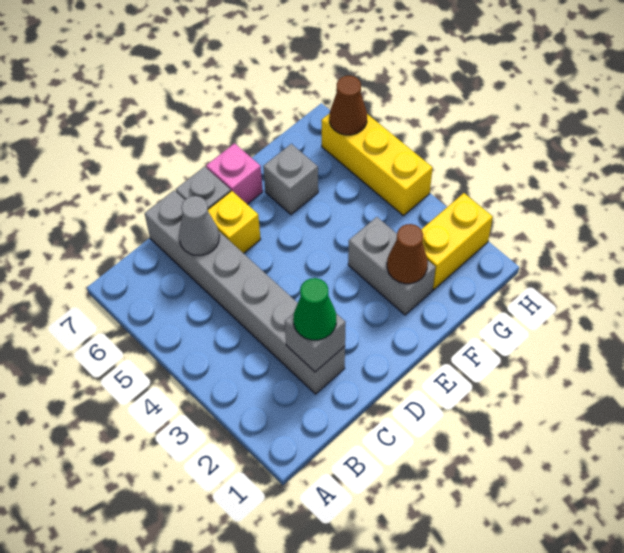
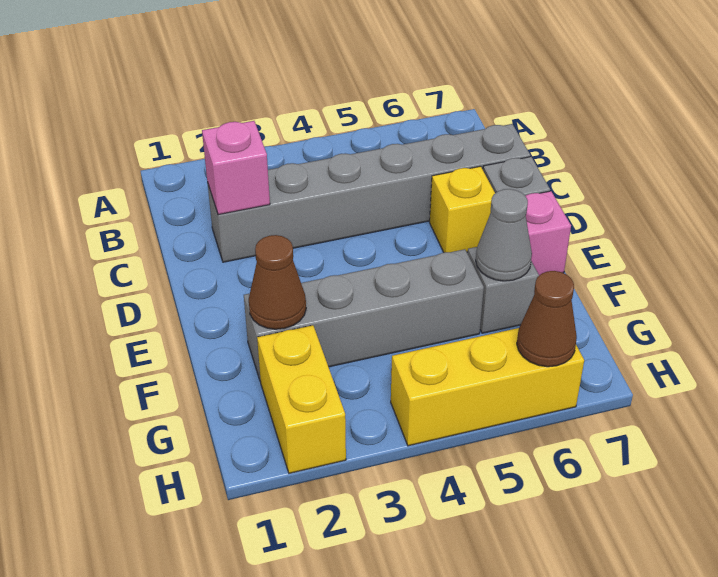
grey brick C2 level 2 -> pink brick C2 level 2
green cone C2 level 3 -> none
grey cone C6 level 2 -> grey cone F6 level 2
grey brick F2:F3 level 1 -> grey brick F2:F5 level 1

